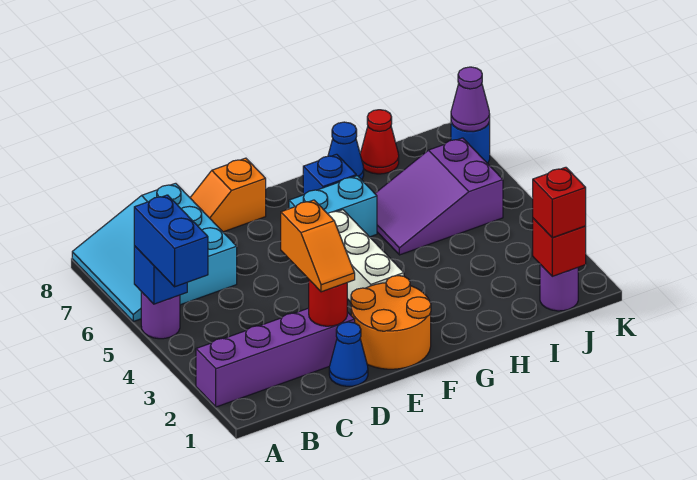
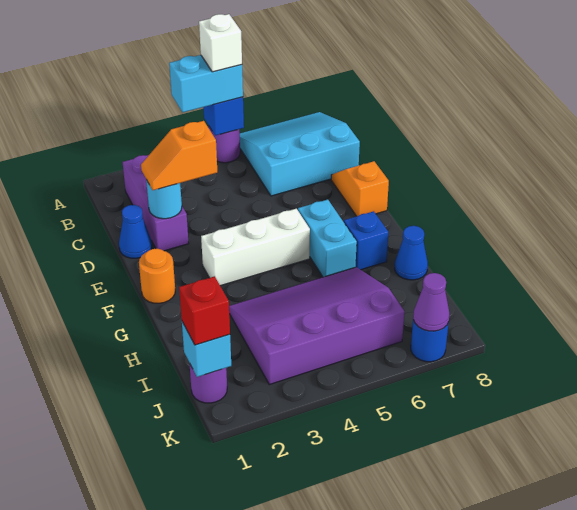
purple brick A2:D2 level 1 -> purple brick B2:D2 level 1
blue brick A4:A5 level 3 -> cyan brick A4:A5 level 3
none -> white brick A5 level 4
red round brick D2 level 2 -> cyan round brick D2 level 2
orange round brick E1:F2 level 1 -> orange round brick F1 level 1
purple slope H5:J6 level 1 top J -> purple slope H3:J6 level 1 top J
red cone I8 level 1 -> none
red brick J1 level 2 -> cyan brick J1 level 2

